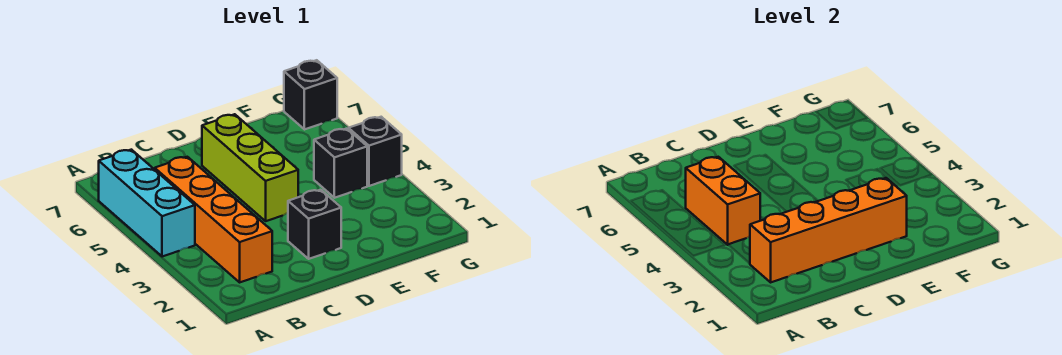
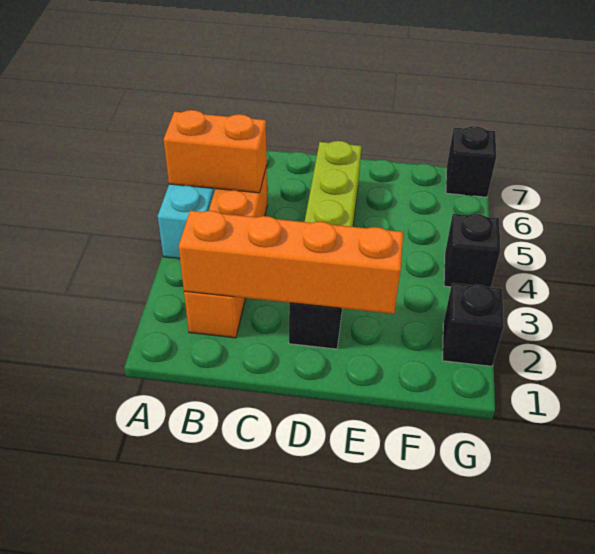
orange brick B4:B5 level 2 -> orange brick A5:B5 level 2
black brick F4 level 1 -> black brick G2 level 1

